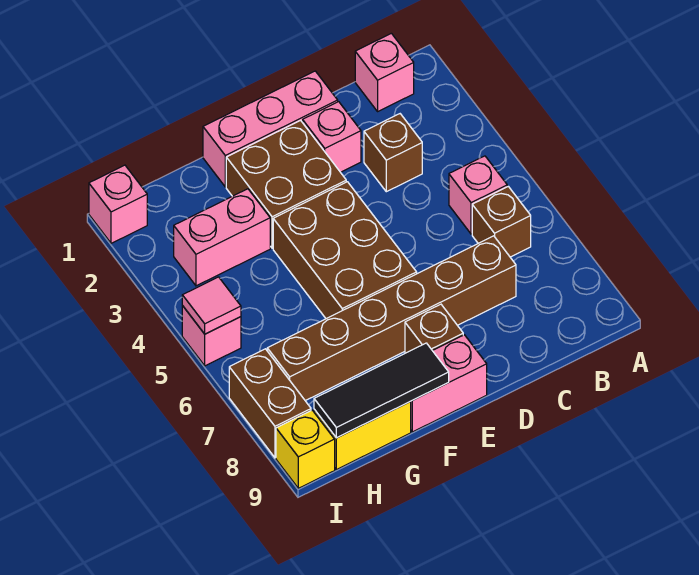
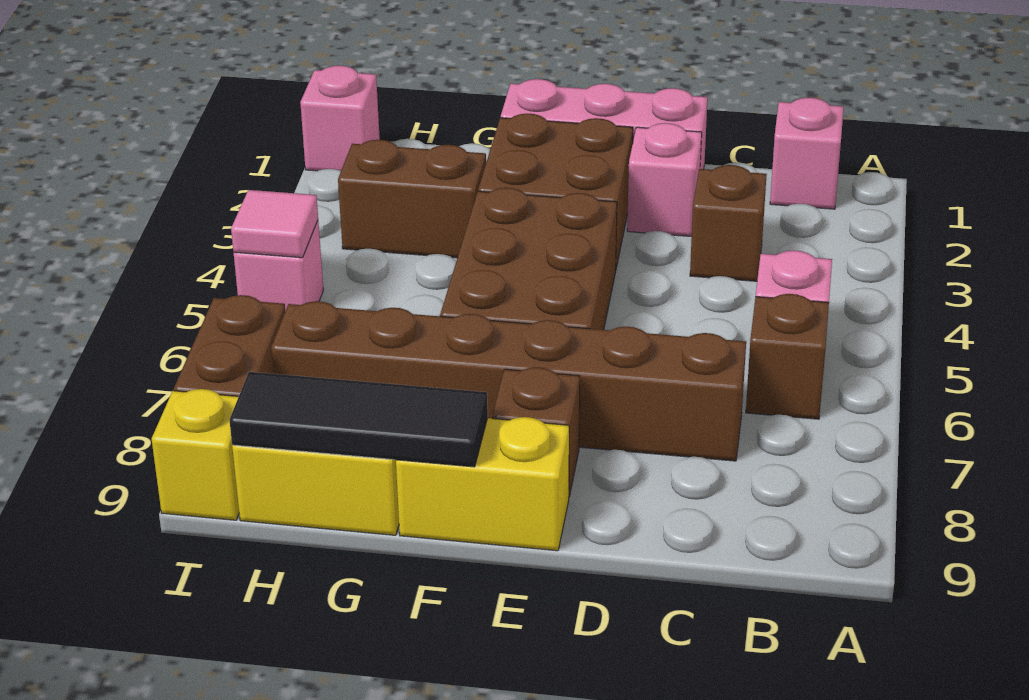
pink brick E9:F9 level 1 -> yellow brick E9:F9 level 1
pink brick G3:H3 level 1 -> brown brick G3:H3 level 1

